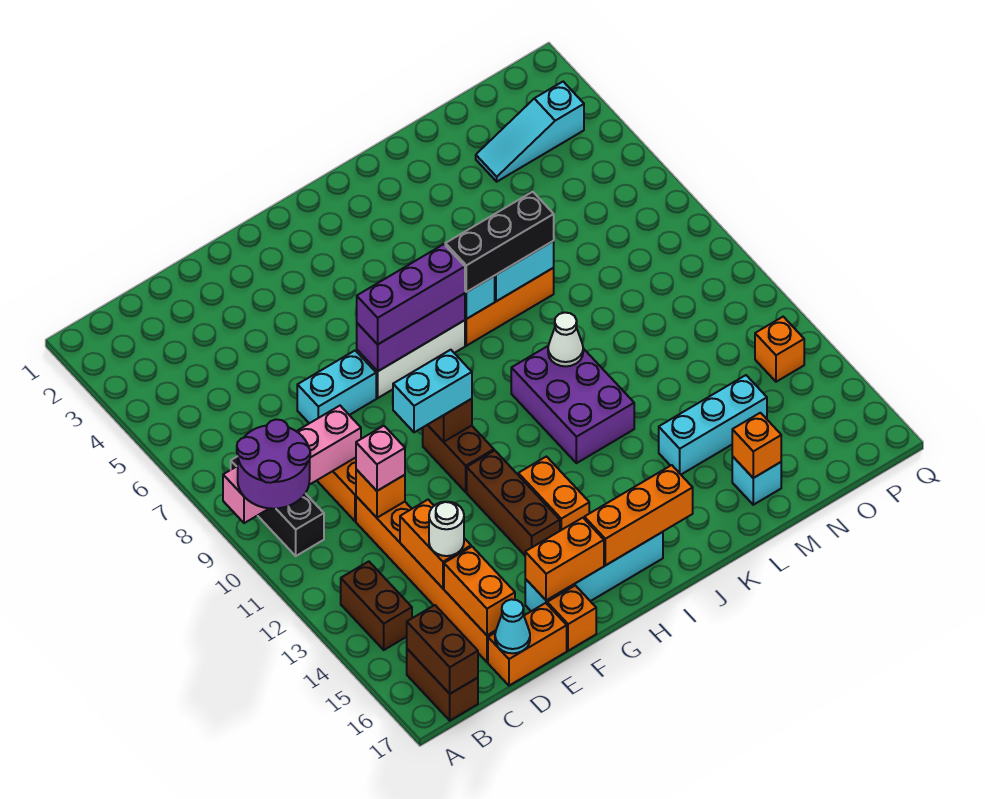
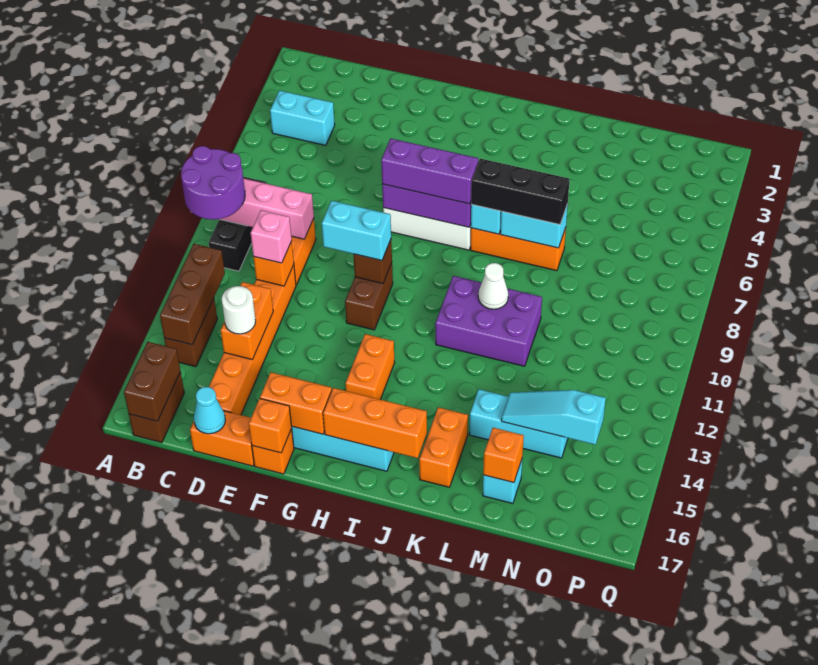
orange brick D15:D16 level 2 -> orange brick K15:K16 level 1
cyan brick E7:F7 level 1 -> cyan brick B4:C4 level 1
brown brick G12:G14 level 1 -> brown brick B12:B14 level 2
purple brick J10:K12 level 1 -> purple brick J10:L11 level 1
cyan slope N3:P3 level 1 top P -> cyan slope M14:O14 level 2 top O
orange brick P13 level 1 -> orange brick F17 level 2

